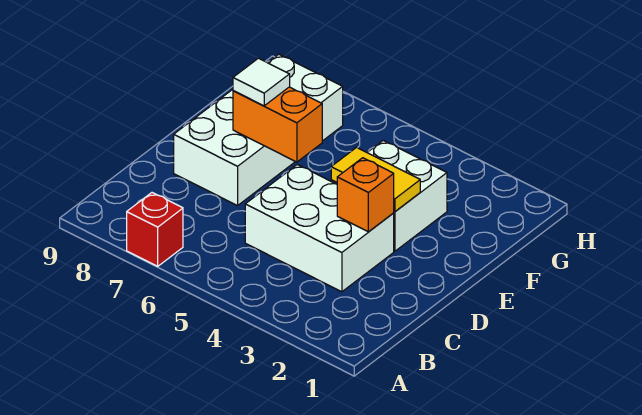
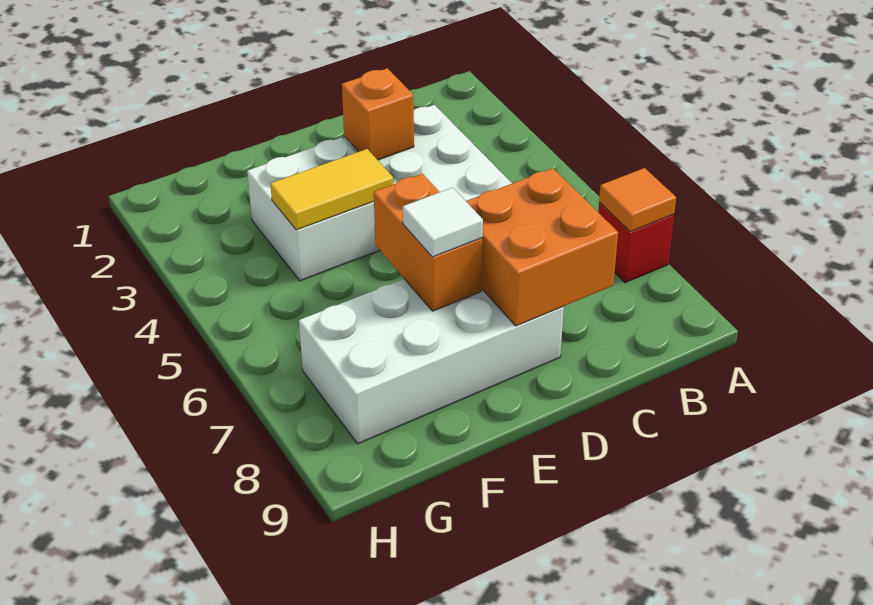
none -> orange tile A7 level 2
none -> orange brick C7:D8 level 2
yellow tile E3:E4 level 2 -> yellow tile E4:F4 level 2

